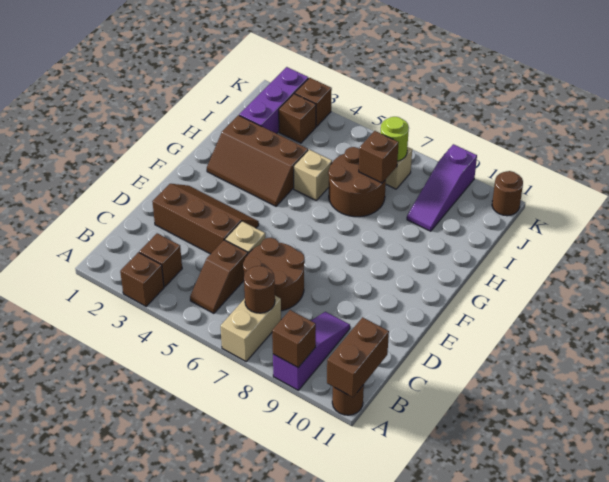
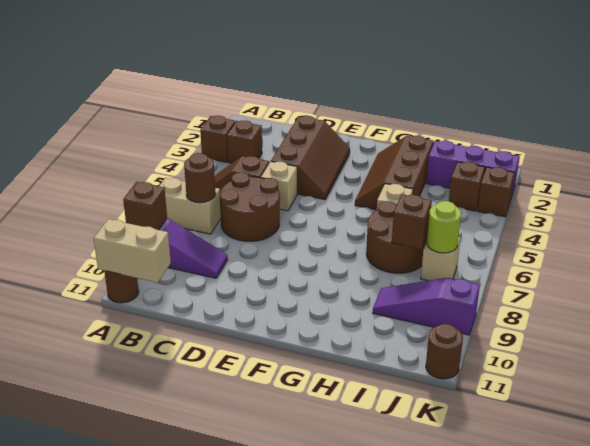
brown brick A11:B11 level 2 -> tan brick A11:B11 level 2

